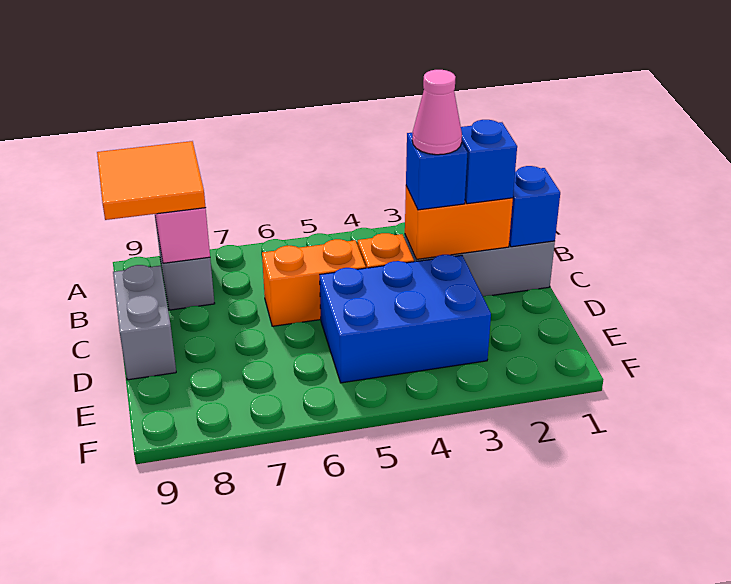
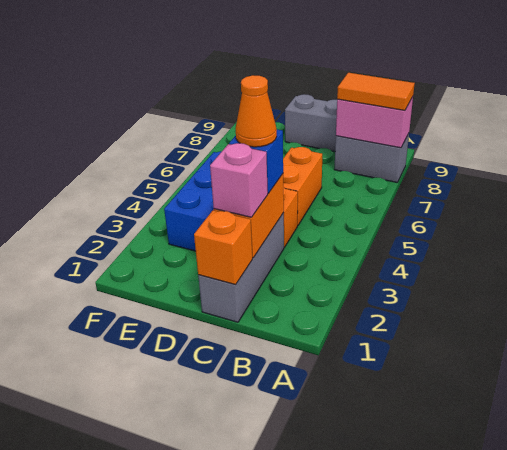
orange tile A8:B9 level 3 -> orange tile A8:B8 level 3
blue brick C1 level 2 -> orange brick C1 level 2
blue brick C2 level 3 -> pink brick C2 level 3
pink cone C3 level 4 -> orange cone C3 level 4

